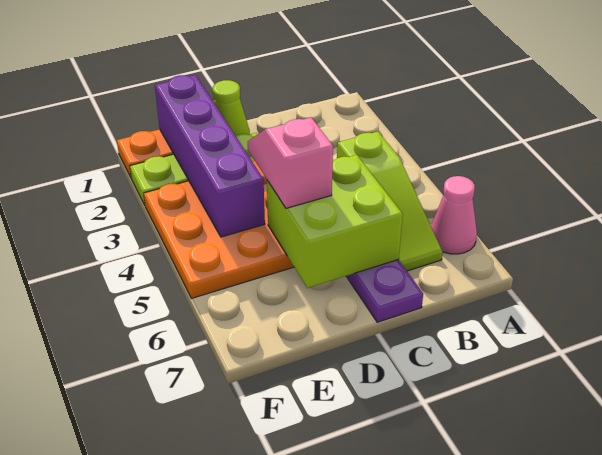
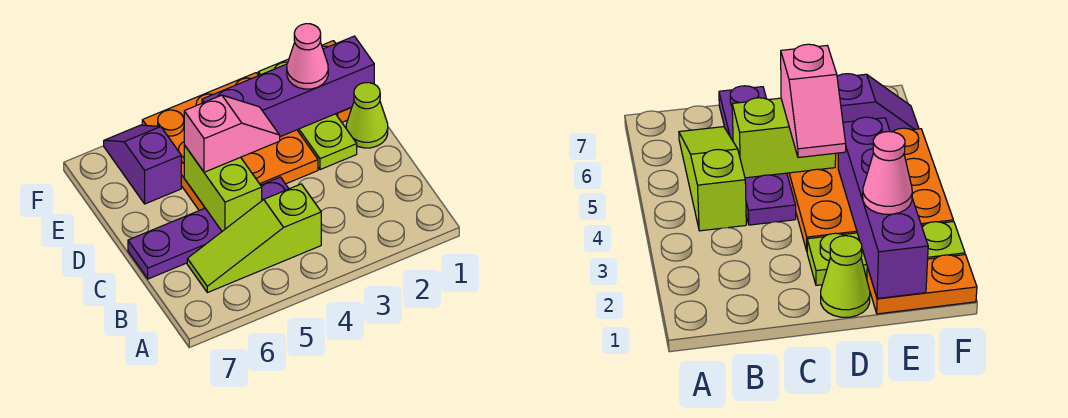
pink cone A6 level 1 -> pink cone E2 level 3
lime brick C5:D6 level 2 -> lime brick C5:D5 level 2
none -> purple slope E6:F6 level 1 top E

